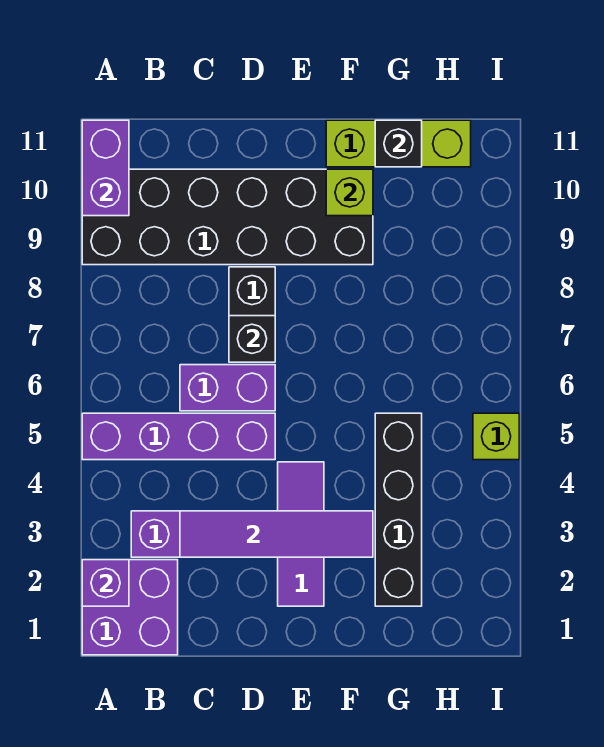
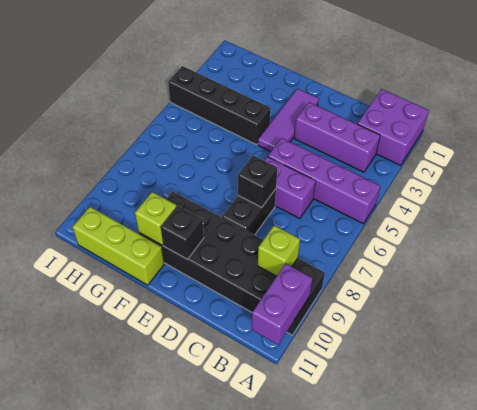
purple brick A2 level 2 -> none
purple tile C3:F3 level 2 -> none
black brick G2:G5 level 1 -> black brick F4:I4 level 1
black brick G11 level 2 -> black brick E10 level 2
lime brick I5 level 1 -> lime brick B9 level 2

